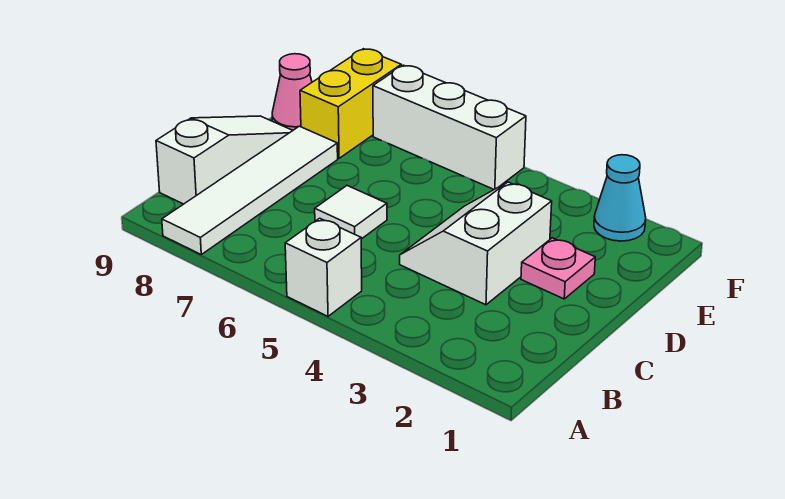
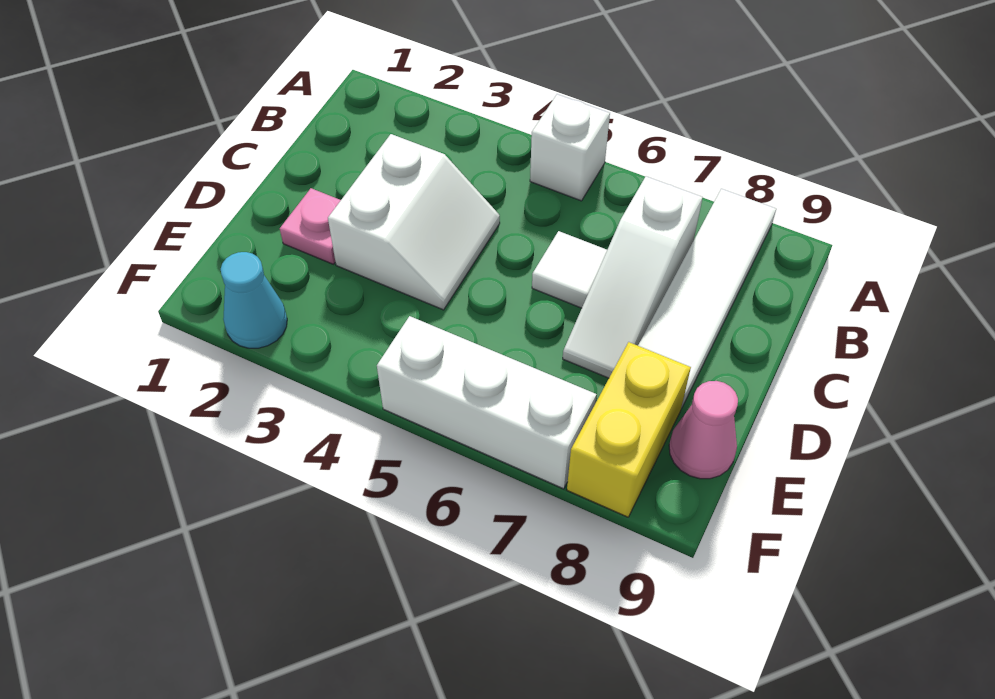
white slope B9:D9 level 1 top B -> white slope B7:D7 level 1 top B

